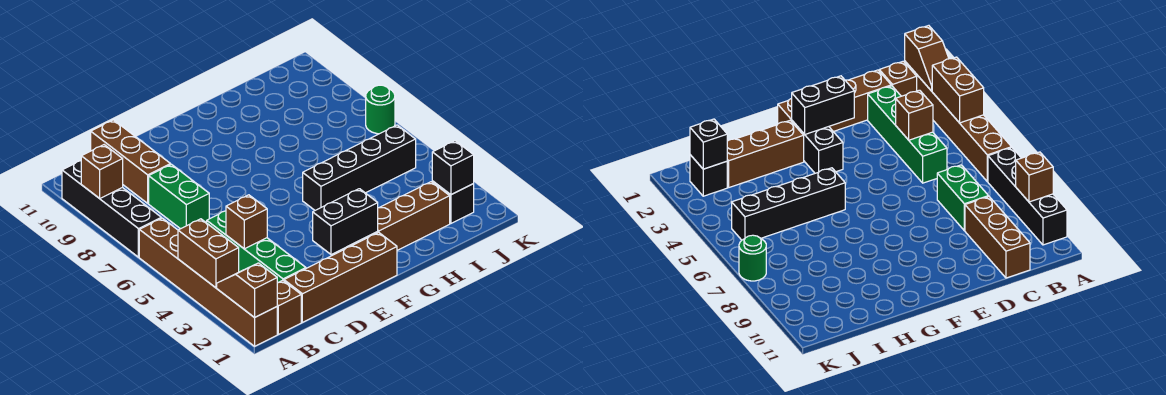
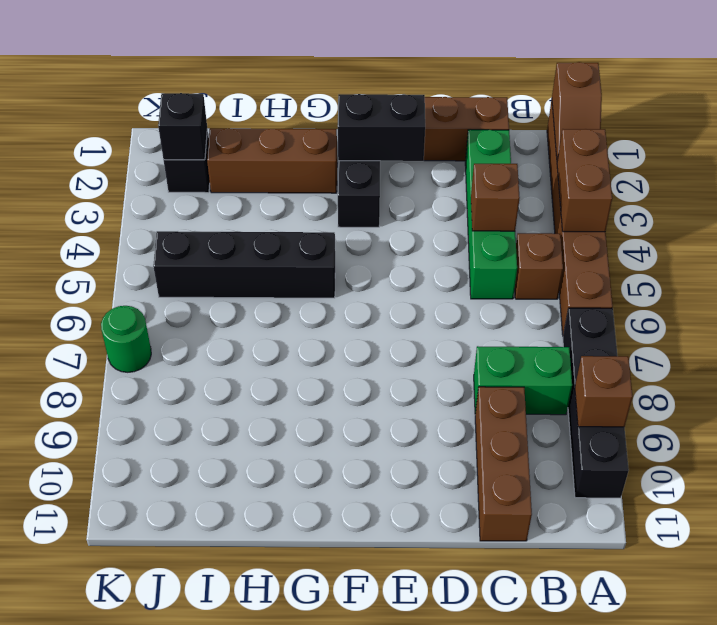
brown brick B1 level 1 -> brown brick B5 level 1
green brick C7:C8 level 1 -> green brick B8:C8 level 1

